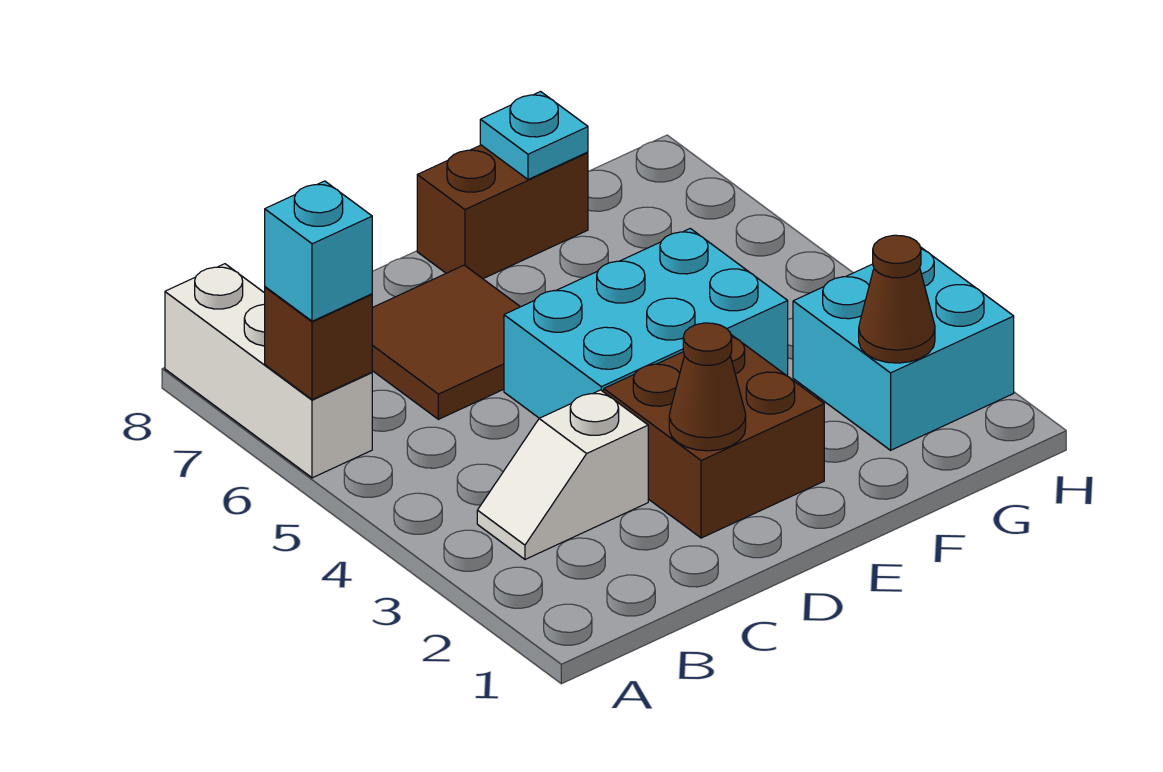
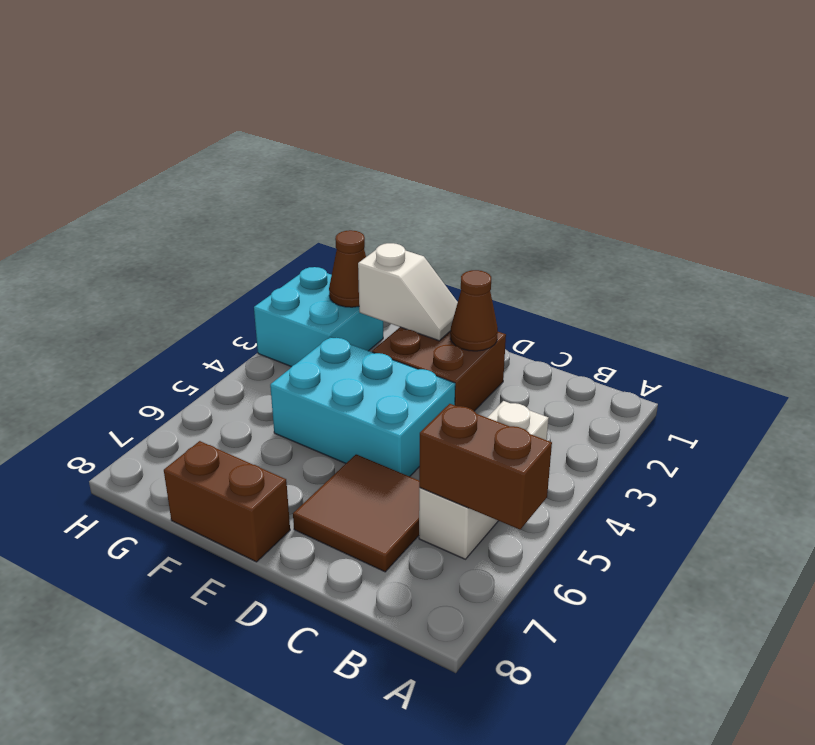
white brick A6:A8 level 1 -> white brick B4:B6 level 1
brown brick A6 level 2 -> brown brick A6:B6 level 2
cyan brick A6 level 3 -> none
white slope B3:C3 level 1 top C -> white slope E2:F2 level 2 top F
cyan plate F8 level 2 -> none

